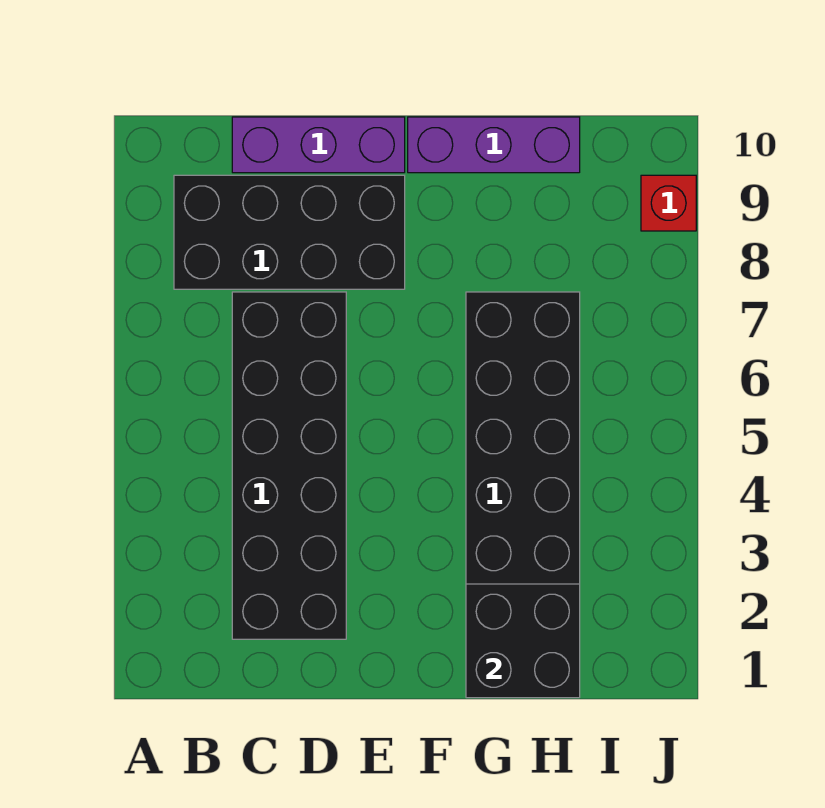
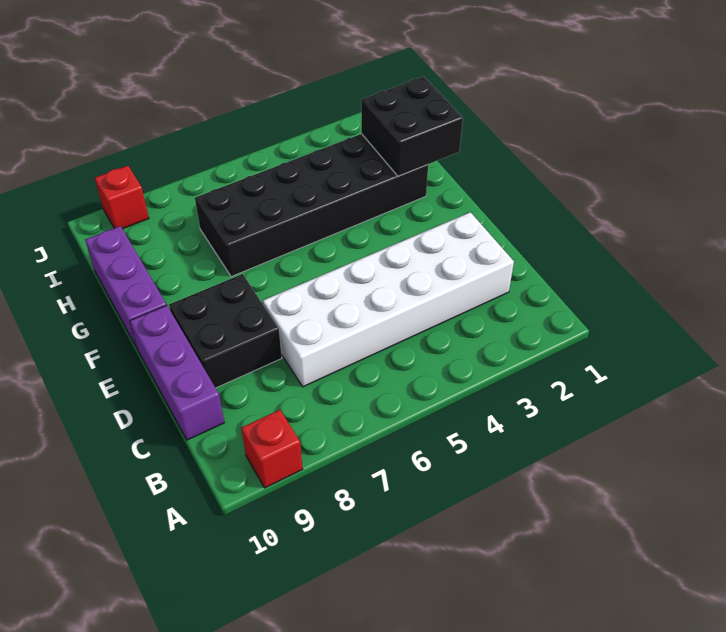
none -> red brick A9 level 1
black brick B8:E9 level 1 -> black brick D8:E9 level 1
black brick C2:D7 level 1 -> white brick C2:D7 level 1

